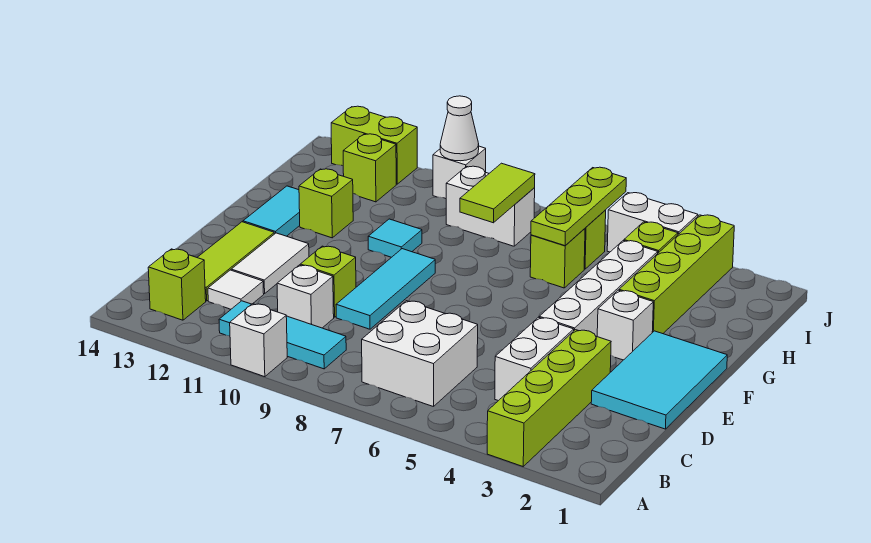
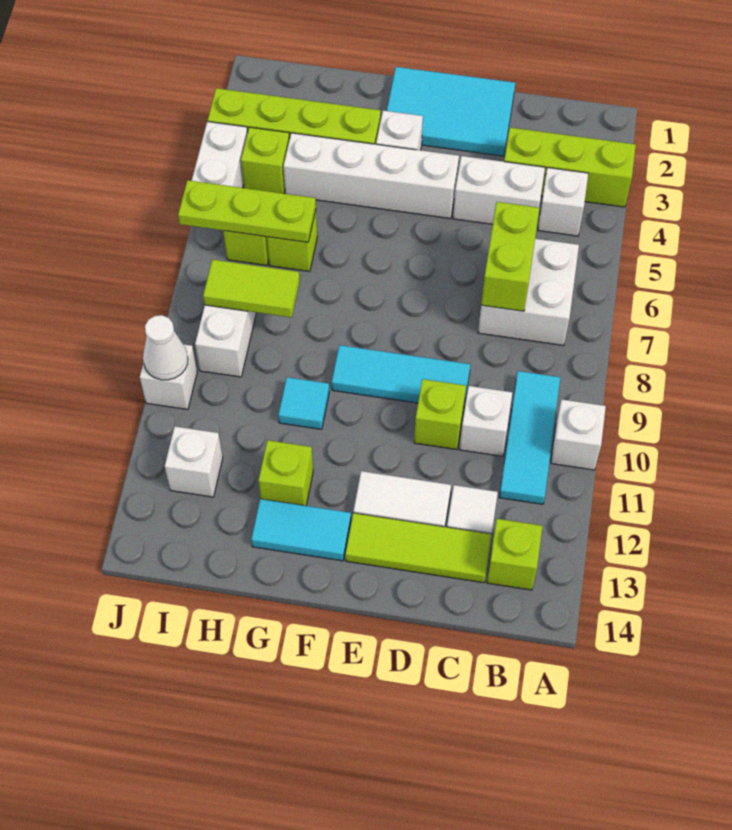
lime brick A3:D3 level 1 -> lime brick A3:C3 level 1
none -> white brick B4 level 1
lime brick I12 level 1 -> white brick I12 level 1
lime brick J12:J13 level 1 -> lime brick C6:C7 level 2

